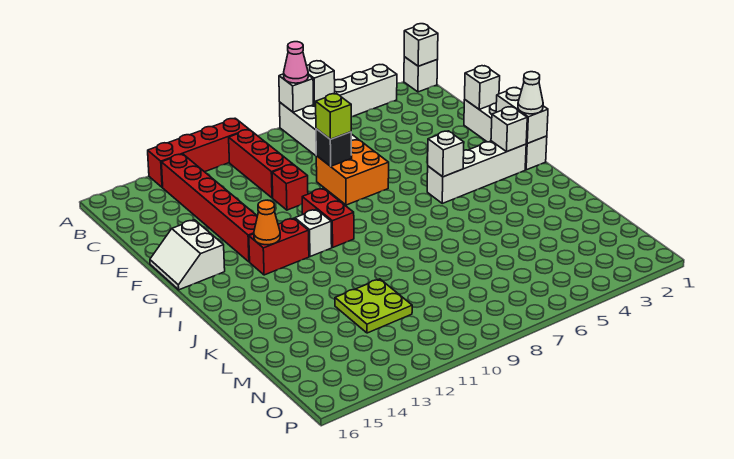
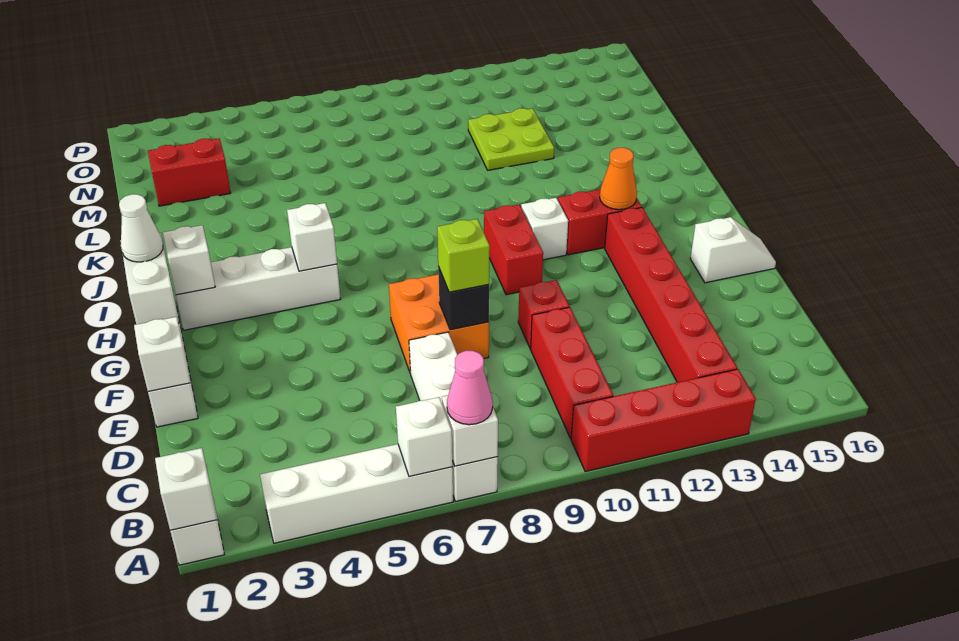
white slope F15:G16 level 1 top 15 -> white slope F15:F16 level 1 top 15
none -> red brick M2:M3 level 1

